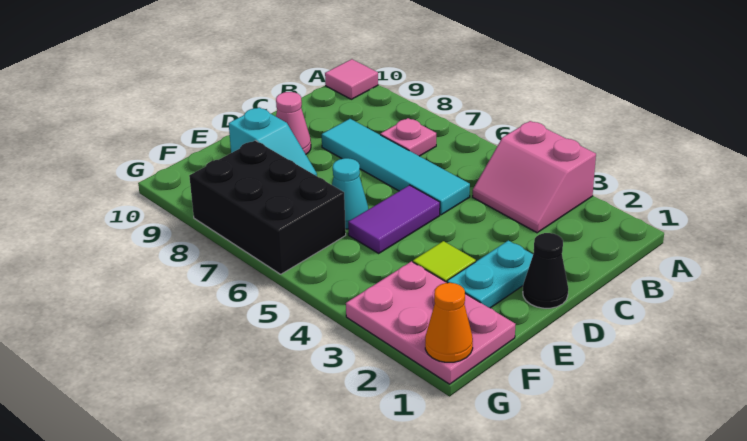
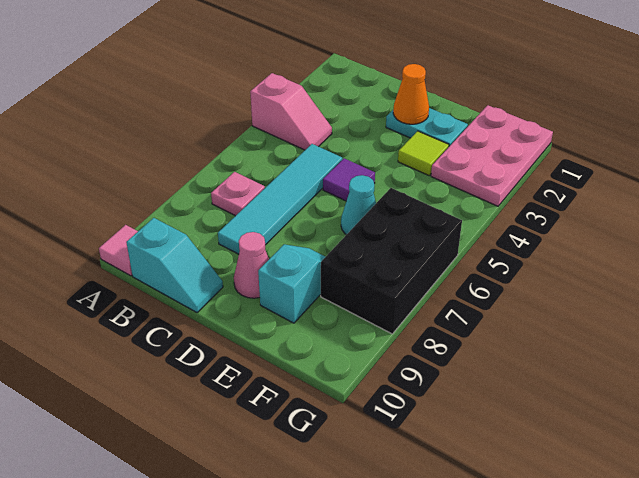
pink slope A3:B4 level 1 top A -> pink slope A4:B4 level 1 top A
none -> cyan slope B10:C10 level 1 top B
black cone D1 level 1 -> none
purple tile D5:E5 level 1 -> purple tile D5 level 1
orange cone G1 level 2 -> orange cone D2 level 2

